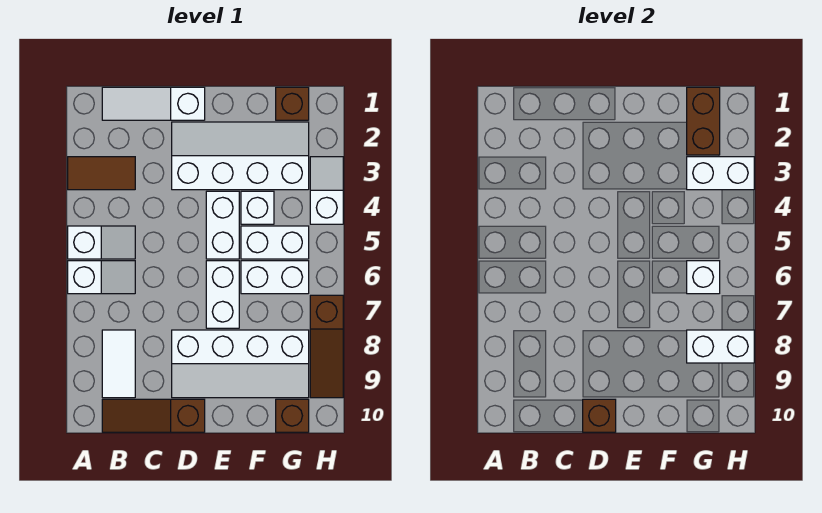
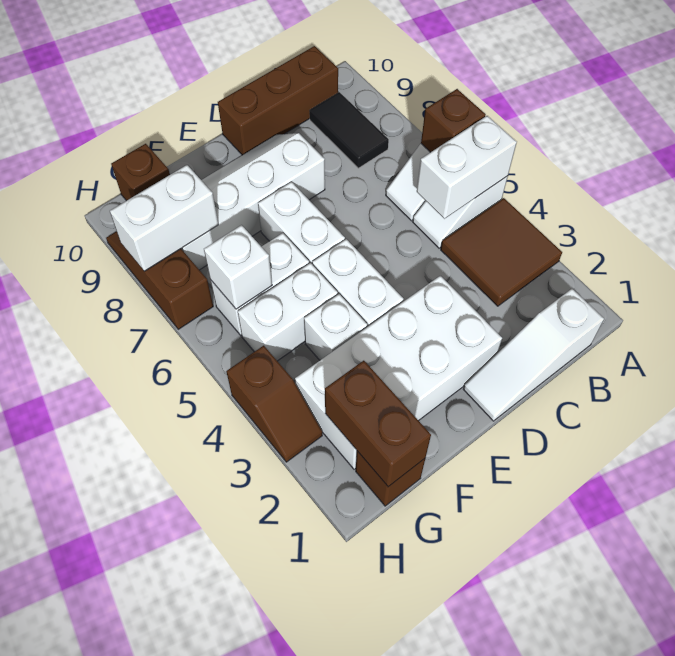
brown tile A3:B3 level 1 -> brown tile A3:B4 level 1
white slope B1:D1 level 1 top D -> white slope B1:D1 level 1 top B
white tile B8:B9 level 1 -> black tile B8:B9 level 1
brown slope B10:D10 level 1 top D -> brown brick B10:D10 level 1
white slope D2:G3 level 1 top 3 -> white brick D2:G3 level 1
brown brick D10 level 2 -> brown brick A6 level 2
white brick G3:H3 level 2 -> white brick A5:B5 level 2
white slope H3:H4 level 1 top 4 -> brown slope H3:H4 level 1 top 4

